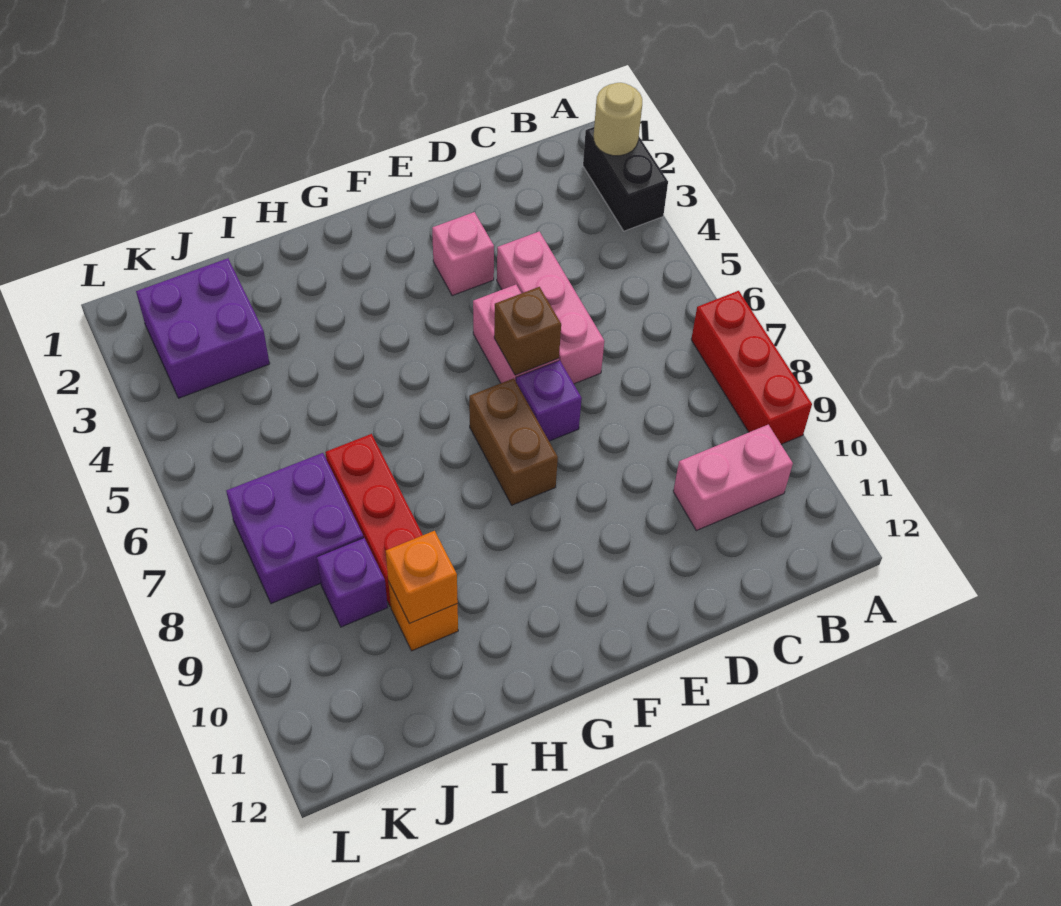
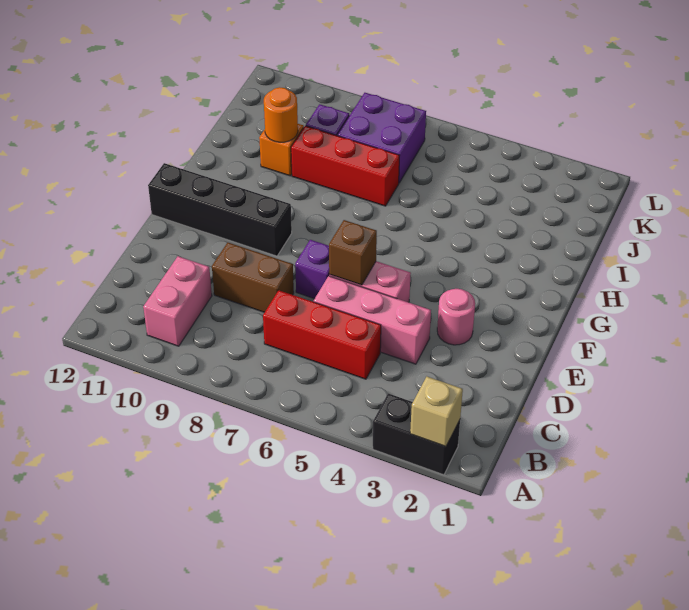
tan round brick A2 level 2 -> tan brick A2 level 2
red brick A7:A9 level 1 -> red brick C5:C7 level 1
pink brick E3 level 1 -> pink round brick E3 level 1
brown brick F7:F8 level 1 -> brown brick D8:D9 level 1
none -> black brick F9:F12 level 1
orange brick I10 level 2 -> orange round brick I10 level 2
purple brick J2:K3 level 1 -> none

